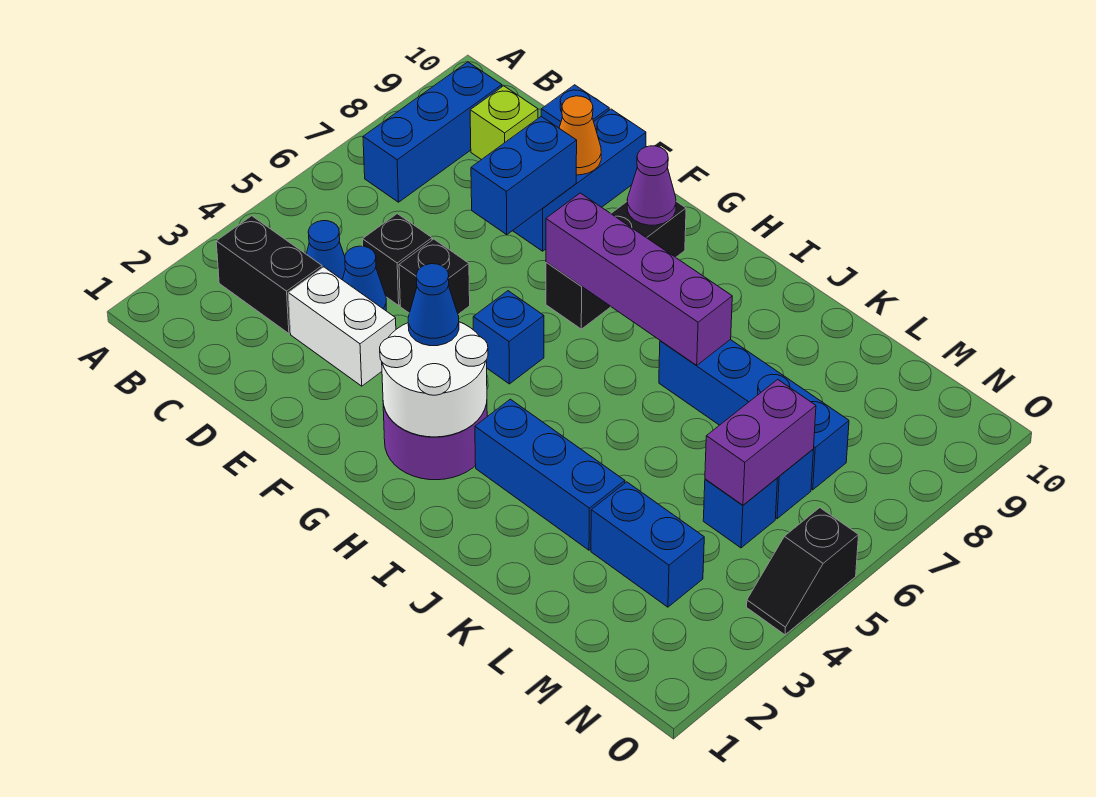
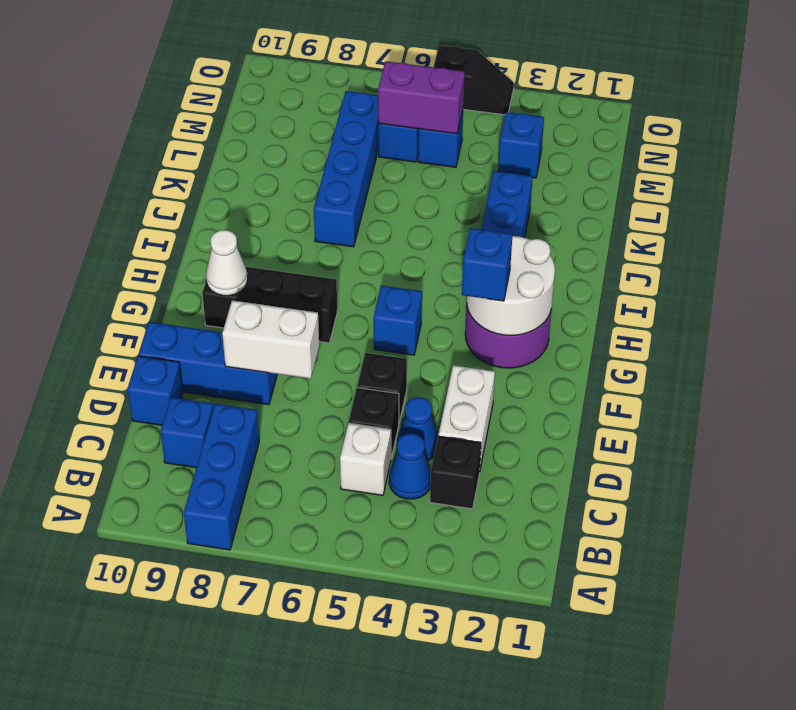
black brick B3:C3 level 1 -> black brick C3 level 1
blue brick B7:B9 level 1 -> blue brick A8:C8 level 1
none -> white brick C5 level 1
lime brick C9 level 1 -> blue brick C9 level 1
blue brick E7:E8 level 2 -> white brick E7:E8 level 2
orange cone E9 level 2 -> none
blue cone G3 level 3 -> blue brick G3 level 3
purple brick G7:J7 level 2 -> none
purple cone G9 level 2 -> white cone G9 level 2
blue brick L3:M3 level 1 -> blue brick M3 level 1

